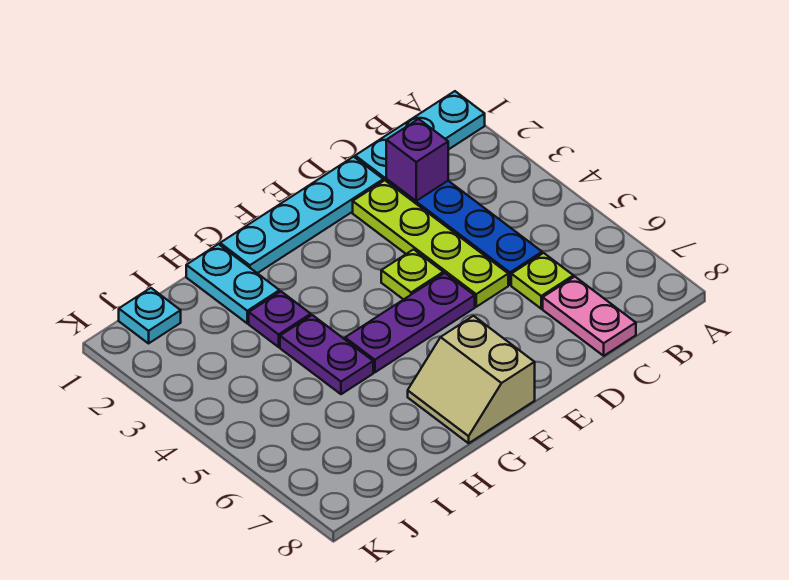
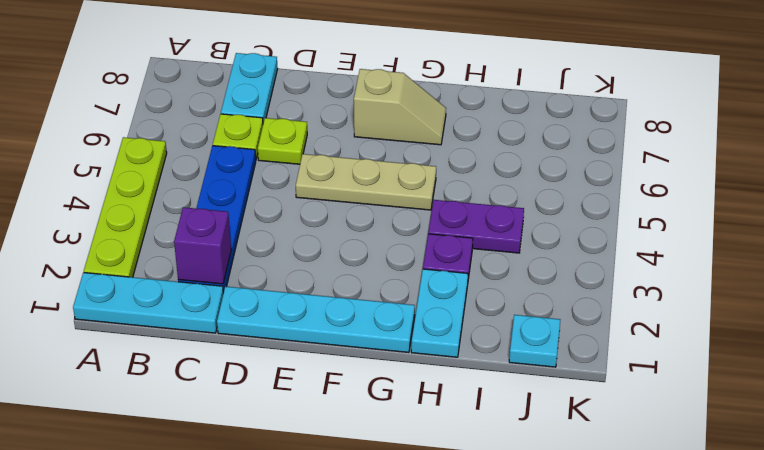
pink plate C7:C8 level 1 -> cyan plate C7:C8 level 1
lime plate D2:D5 level 1 -> lime plate A2:A5 level 1
lime plate E4 level 1 -> lime plate D6 level 1
purple plate E5:G5 level 1 -> tan plate E5:G5 level 1
tan slope F7:G8 level 1 top F -> tan slope F7:G7 level 1 top F
purple plate H4:H5 level 1 -> purple plate H4:I4 level 1

